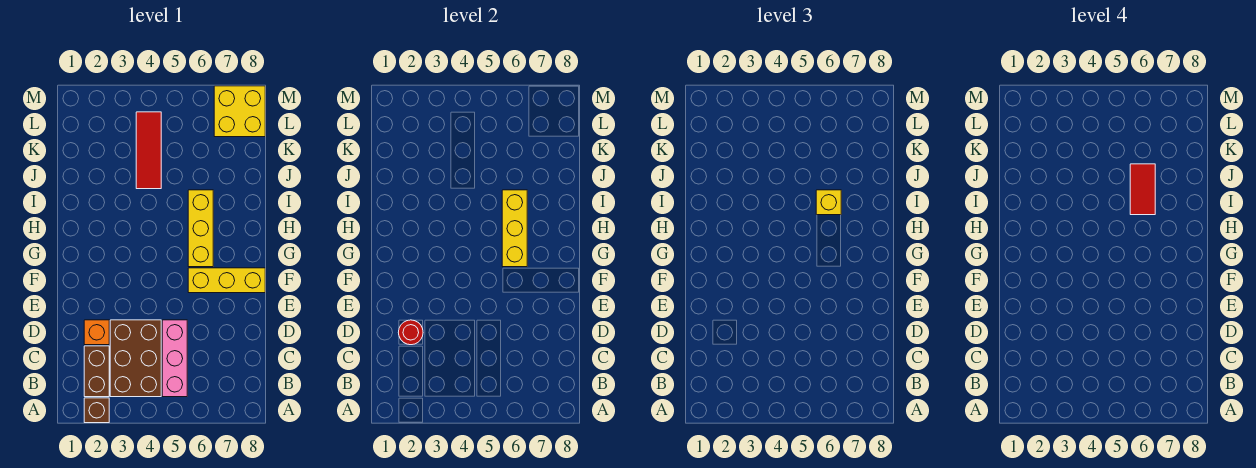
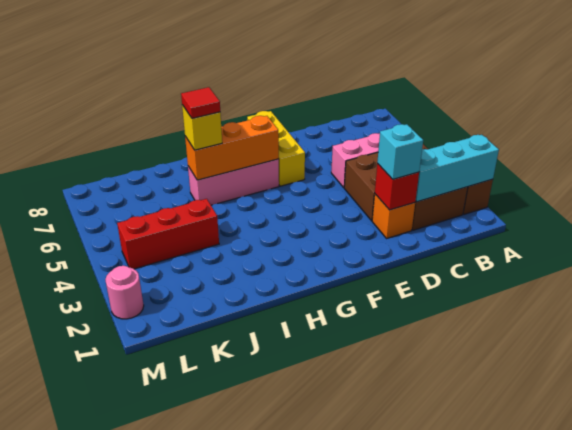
none -> cyan brick A2:C2 level 2
red round brick D2 level 2 -> red brick D2 level 2
none -> cyan brick D2 level 3
yellow brick G6:I6 level 1 -> pink brick G6:I6 level 1
yellow brick G6:I6 level 2 -> orange brick G6:I6 level 2
red tile I6:J6 level 4 -> red tile I6 level 4
red tile J4:L4 level 1 -> red brick J4:L4 level 1
yellow brick L7:M8 level 1 -> none
none -> pink round brick M2 level 1

